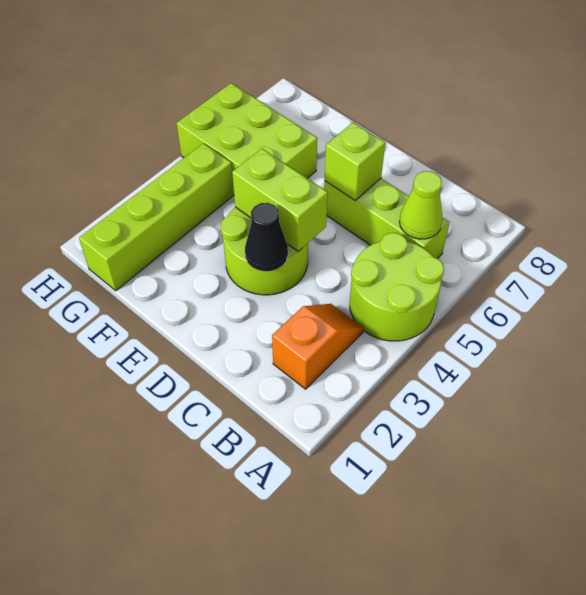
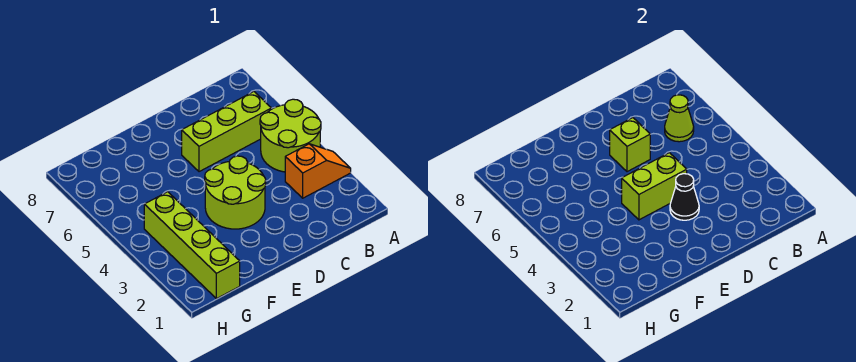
orange slope B2:B3 level 1 top 2 -> orange slope A3:B3 level 1 top B
lime brick F5:H6 level 1 -> none

